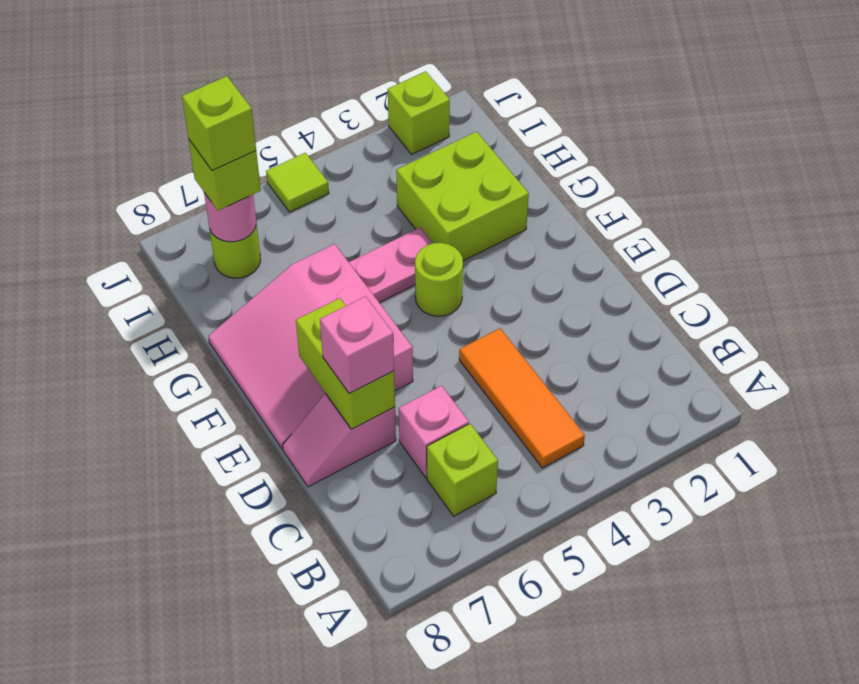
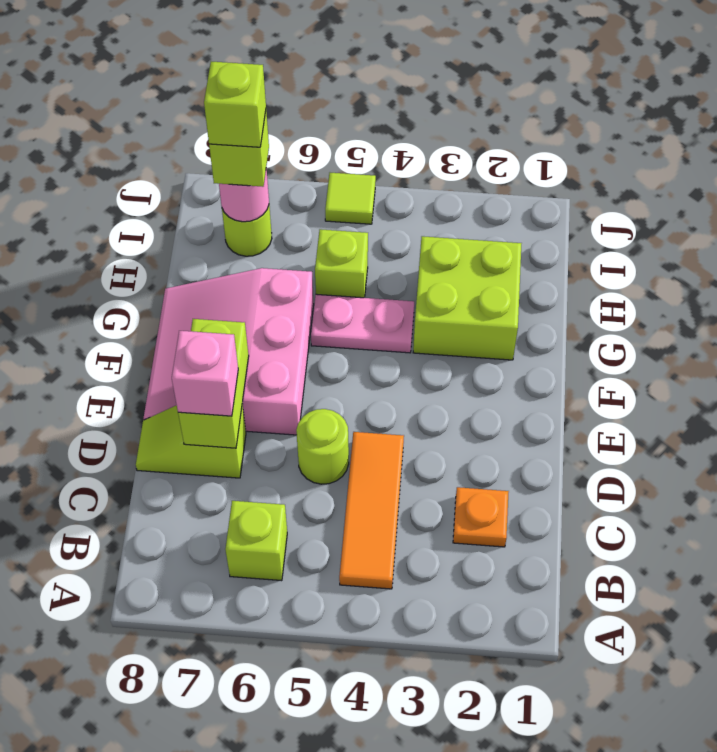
none -> orange plate C2 level 1
pink brick C6 level 1 -> none
pink slope D7:D8 level 1 top 7 -> lime slope D7:D8 level 1 top 7
lime round brick F4 level 1 -> lime round brick D5 level 1
lime brick J2 level 1 -> lime brick H5 level 1

